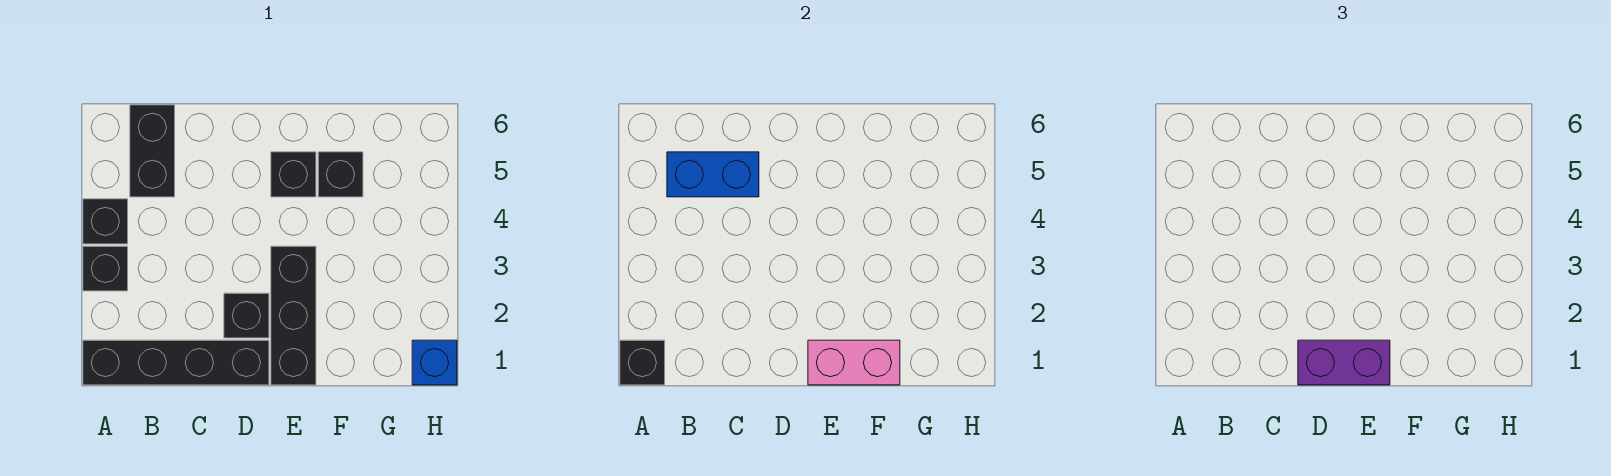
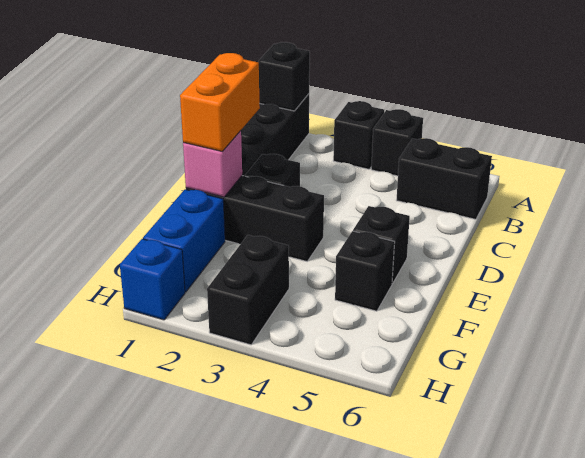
blue brick B5:C5 level 2 -> blue brick F1:G1 level 1
purple brick D1:E1 level 3 -> orange brick D1:E1 level 3
pink brick E1:F1 level 2 -> pink brick E1 level 2
none -> black brick G3:H3 level 1

